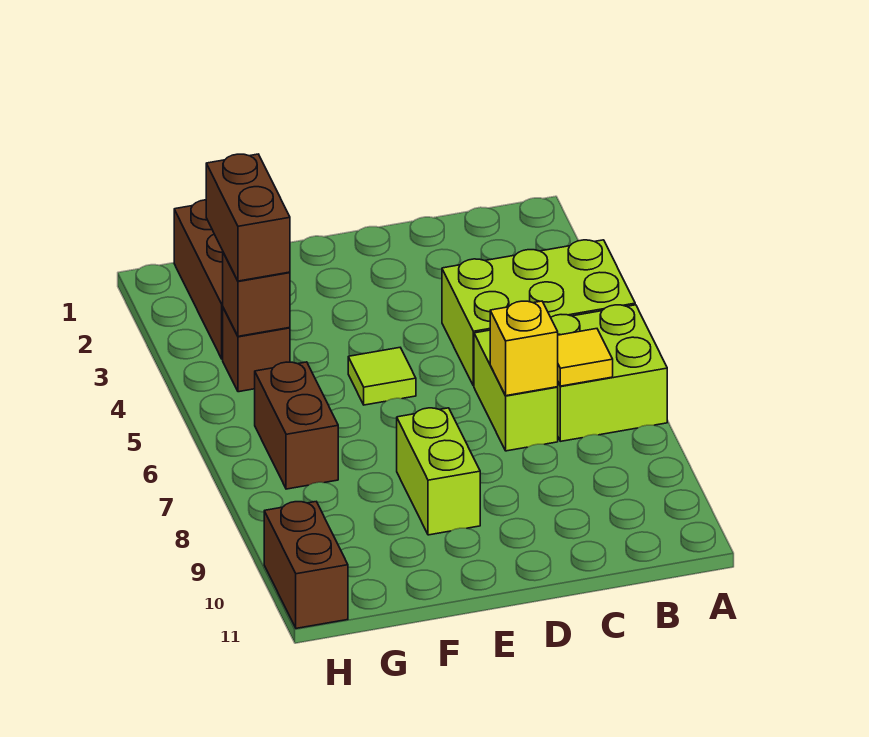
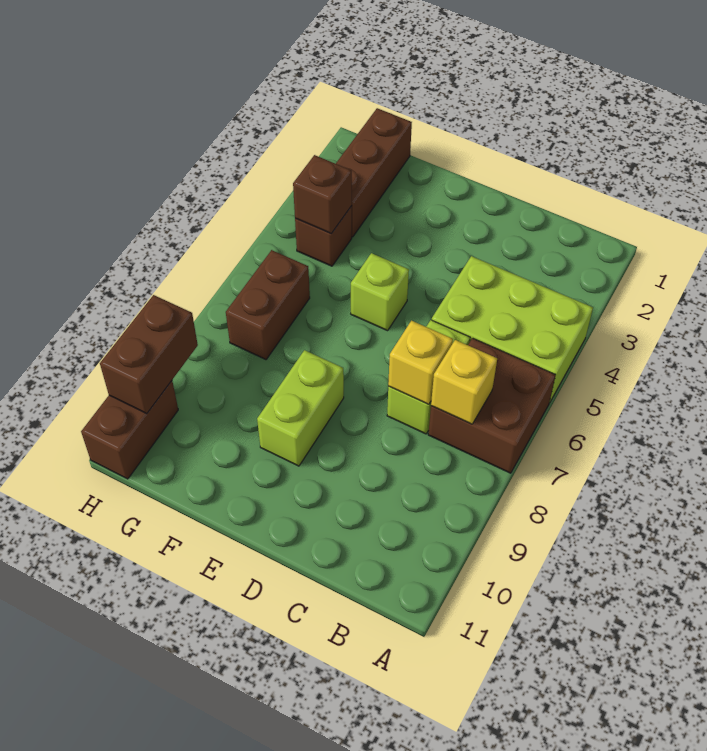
lime brick A6:B7 level 1 -> brown brick A6:B7 level 1
yellow tile B7 level 2 -> yellow brick B7 level 2
lime tile E5 level 1 -> lime brick E5 level 1
brown brick G3:G4 level 3 -> brown brick H9:H10 level 2

